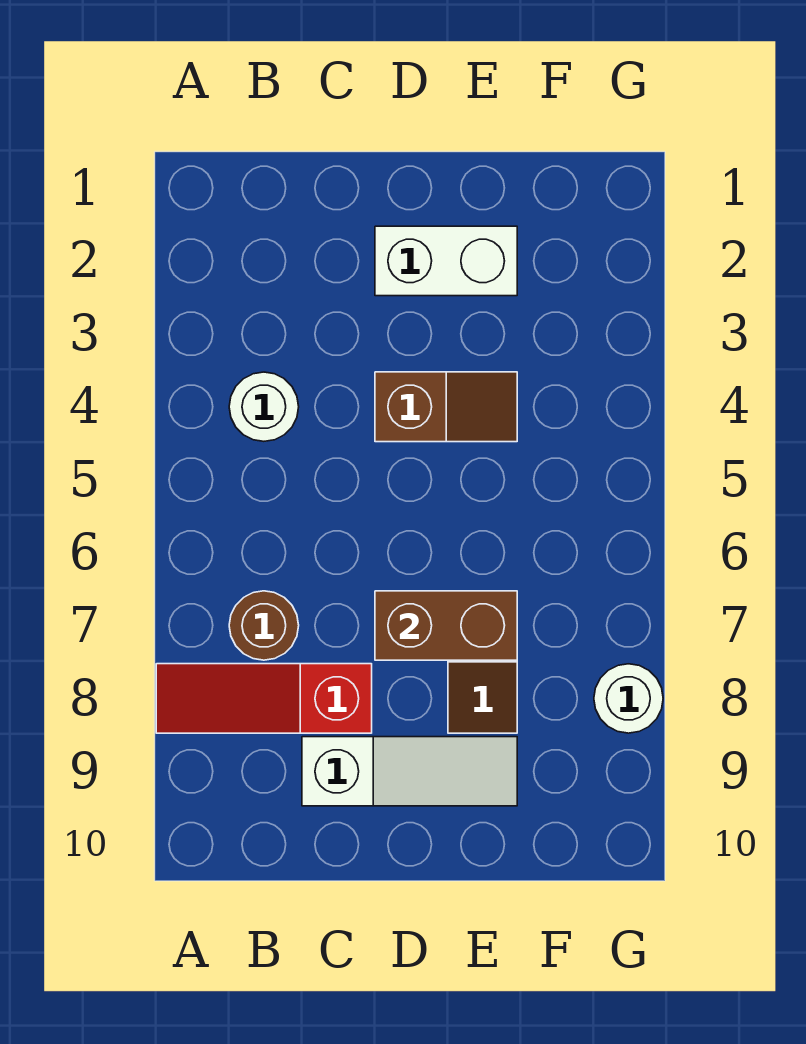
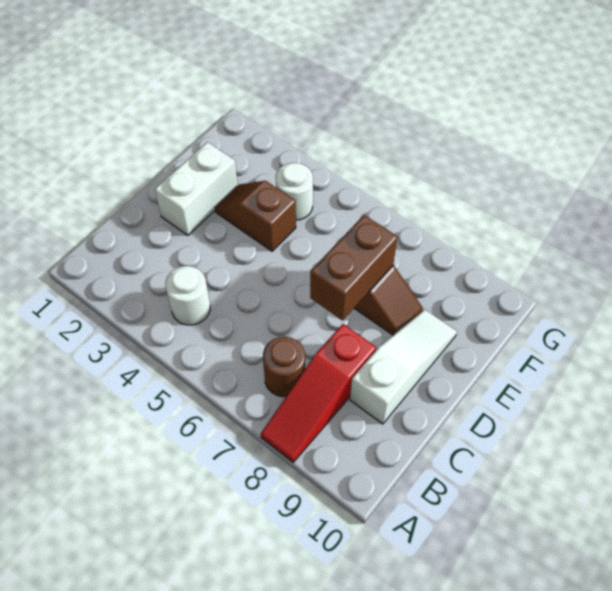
brown slope D4:E4 level 1 top D -> brown slope E3:E4 level 1 top 4
white round brick G8 level 1 -> white round brick F4 level 1

